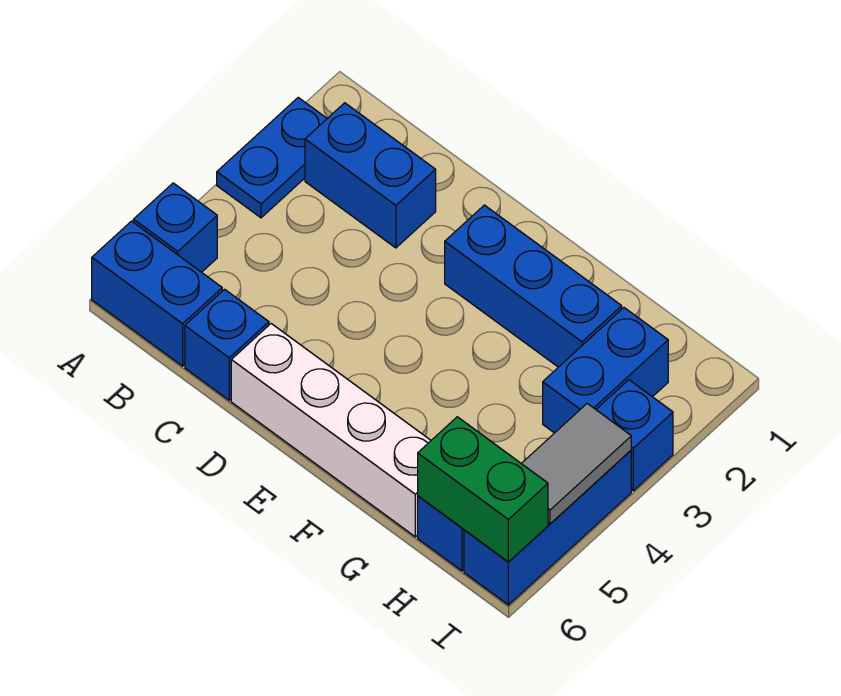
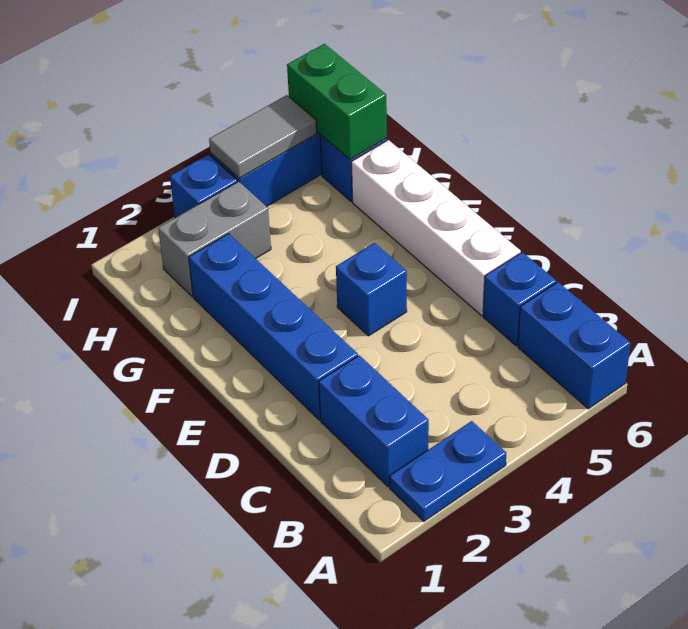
blue brick A5 level 1 -> blue brick E4 level 1
blue brick E2:G2 level 1 -> blue brick D2:G2 level 1
blue brick H2:H3 level 1 -> grey brick H2:H3 level 1

